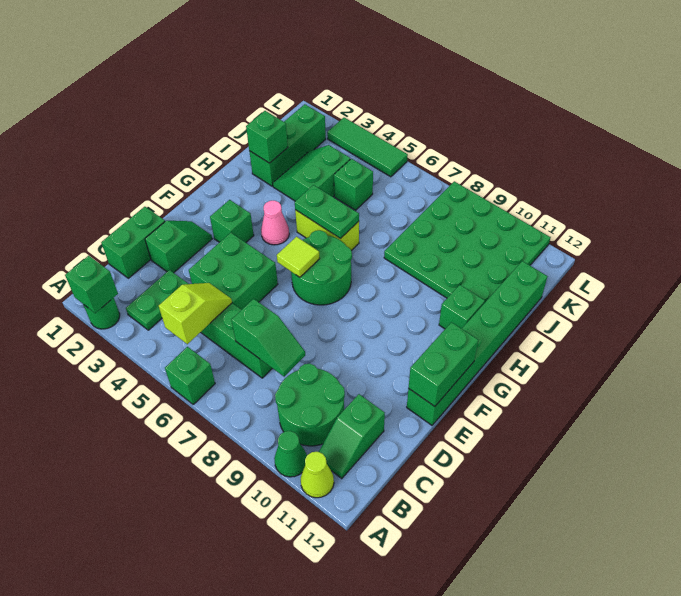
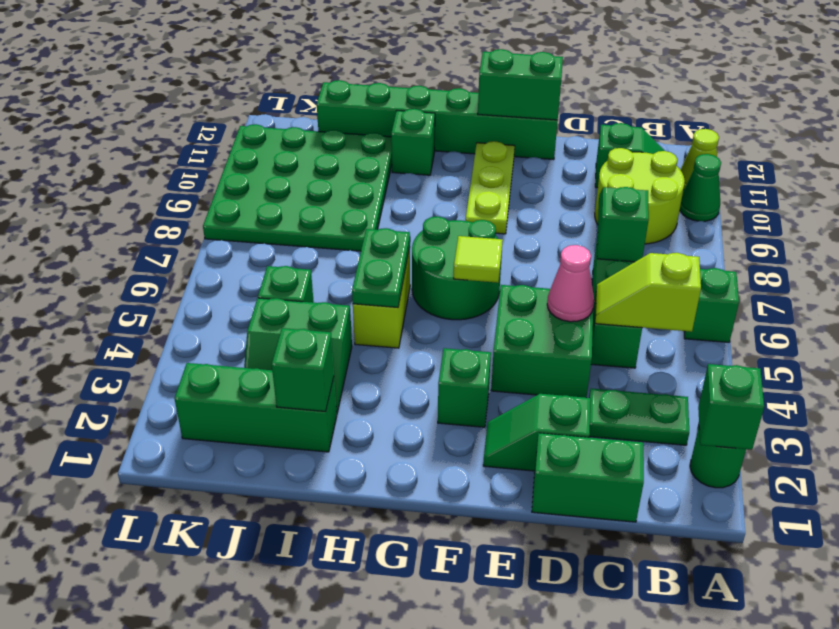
green round brick B9:C10 level 1 -> lime round brick B9:C10 level 1
none -> lime plate F9:F11 level 1
pink cone G4 level 1 -> pink cone D5 level 2
green tile L3:L5 level 1 -> none

